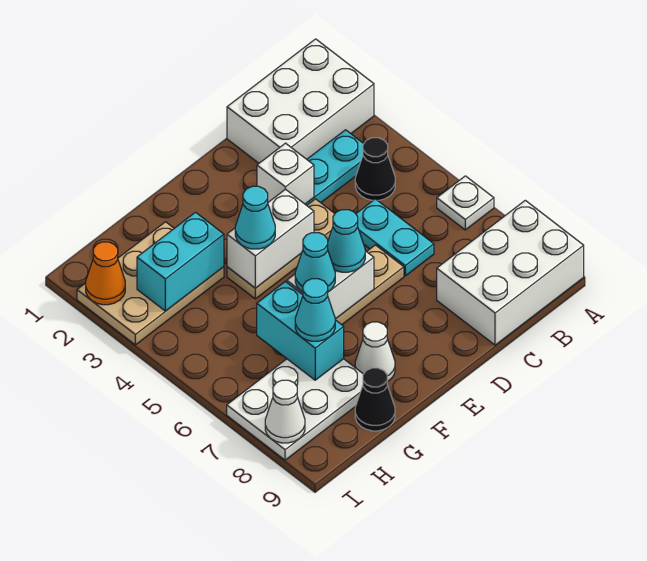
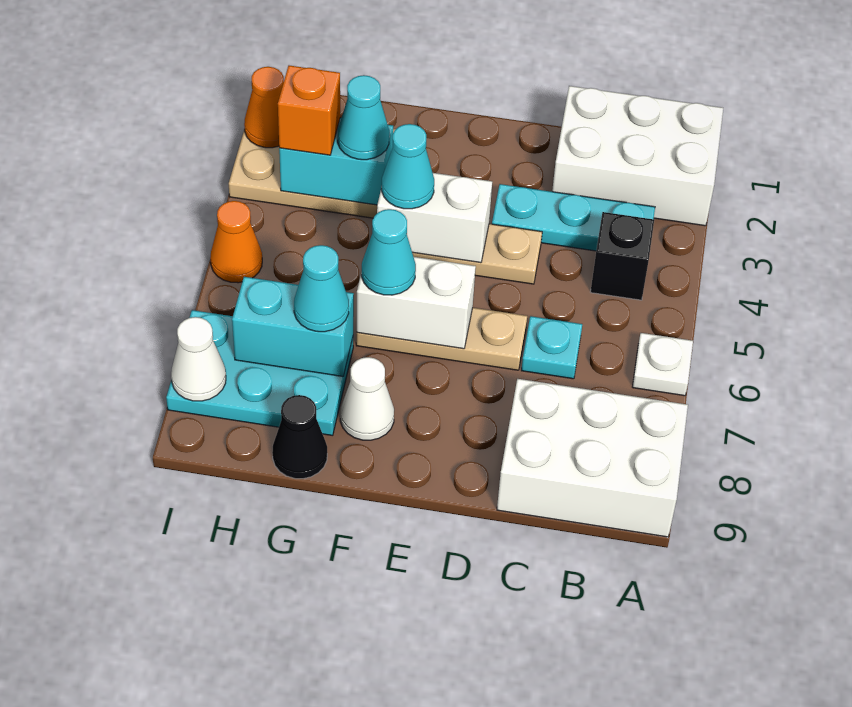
black cone B4 level 1 -> black brick B4 level 1
cyan plate C5:C6 level 1 -> cyan plate C6 level 1
white brick D3 level 2 -> none
cyan cone E6 level 3 -> cyan cone G3 level 3
cyan brick G6:G7 level 2 -> cyan brick G7:H7 level 2
white plate G7:I8 level 1 -> cyan plate G7:I8 level 1
none -> orange brick H3 level 3
none -> orange cone I5 level 1

